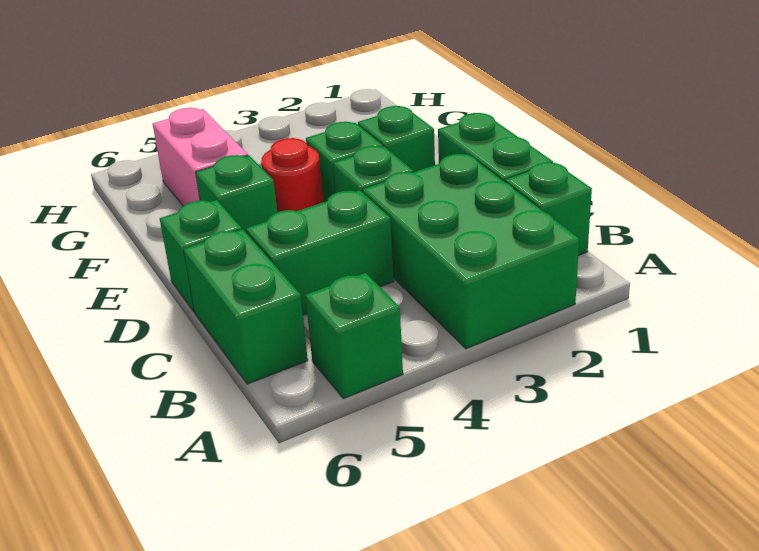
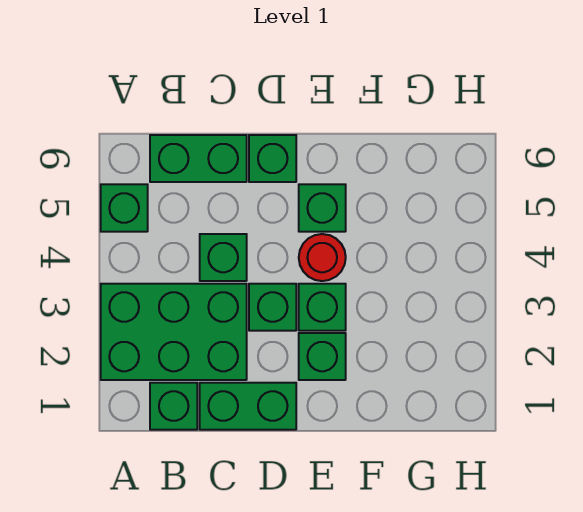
green brick C4:C5 level 1 -> green brick C4 level 1
pink brick F5:G5 level 1 -> none

